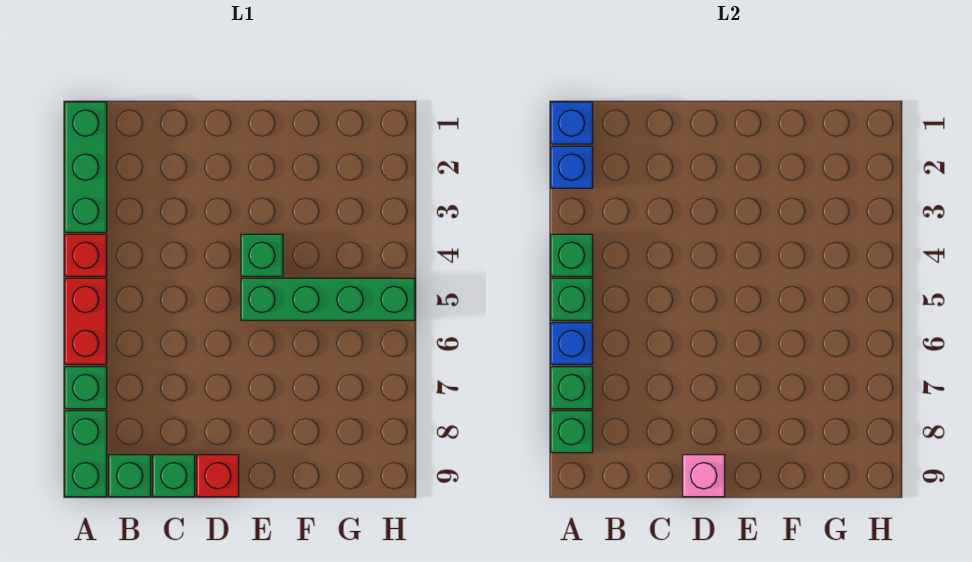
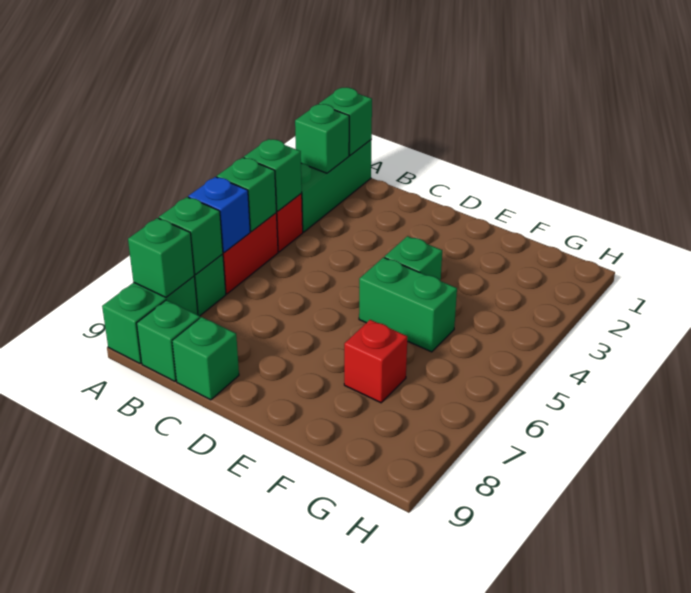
blue brick A1 level 2 -> green brick A1 level 2
blue brick A2 level 2 -> green brick A2 level 2
red brick D9 level 1 -> red brick F7 level 1
pink brick D9 level 2 -> none
green brick E5:H5 level 1 -> green brick E5:F5 level 1

